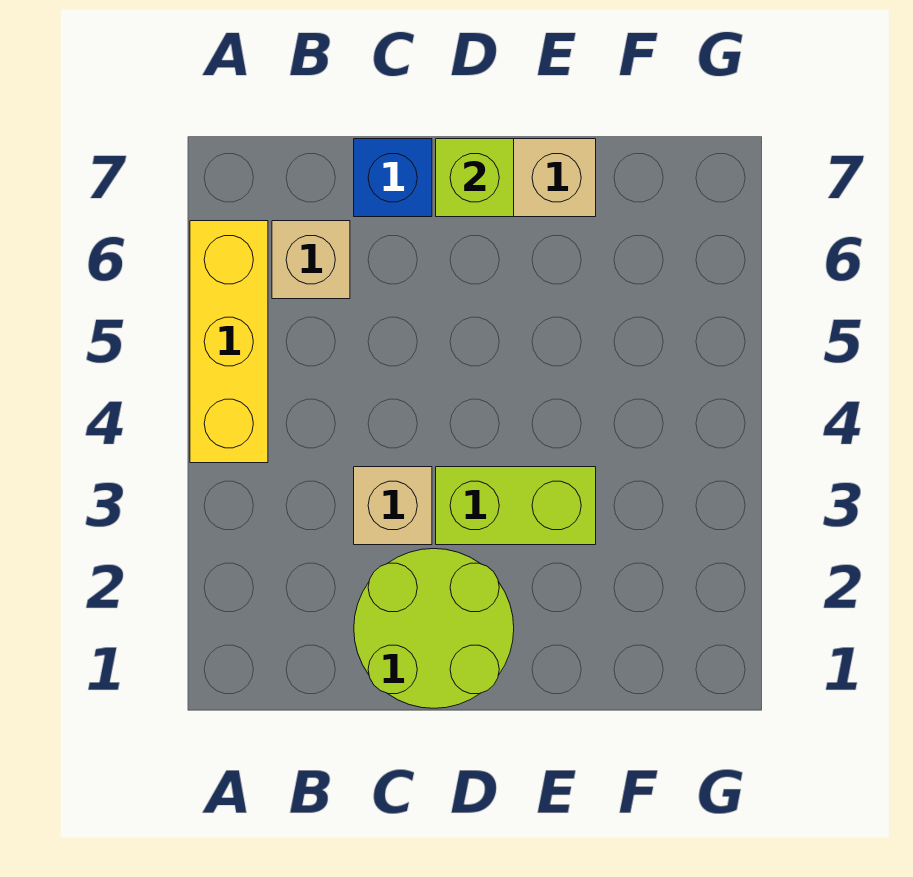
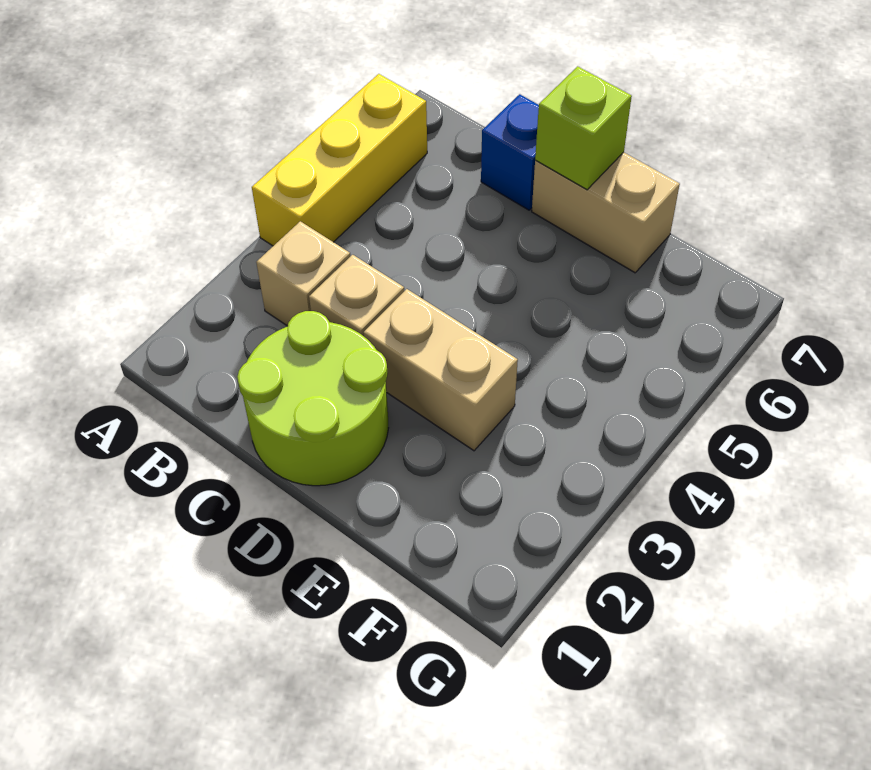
tan brick B6 level 1 -> tan brick B3 level 1
lime brick D3:E3 level 1 -> tan brick D3:E3 level 1

